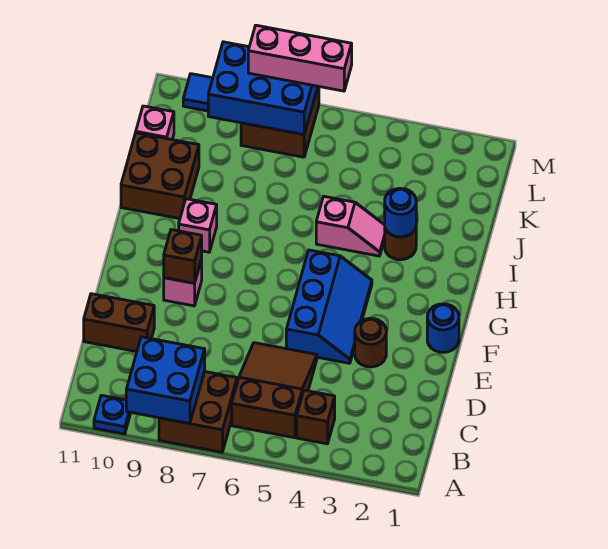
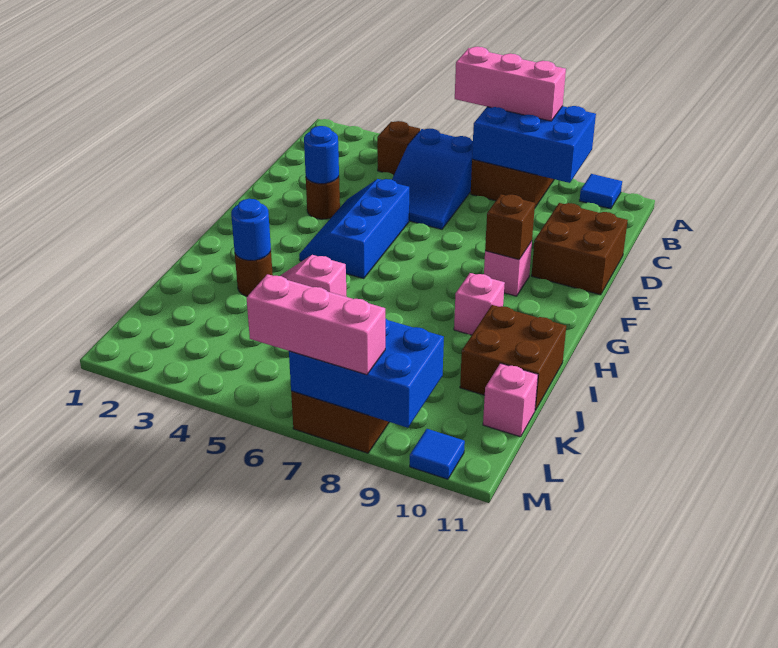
none -> pink brick A6:A8 level 3
blue brick A8:B9 level 2 -> blue brick A7:B9 level 2
blue plate A10 level 1 -> blue tile A10 level 1
brown slope B5:D6 level 1 top B -> blue slope B5:D6 level 1 top B
brown brick D10:D11 level 1 -> brown brick D10:E11 level 1
blue round brick F1 level 1 -> blue round brick E3 level 2

